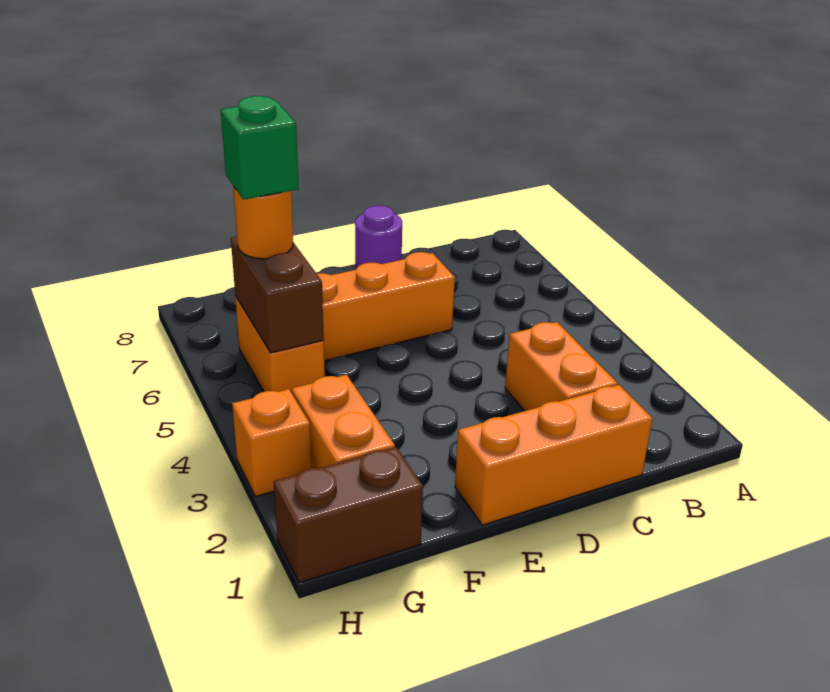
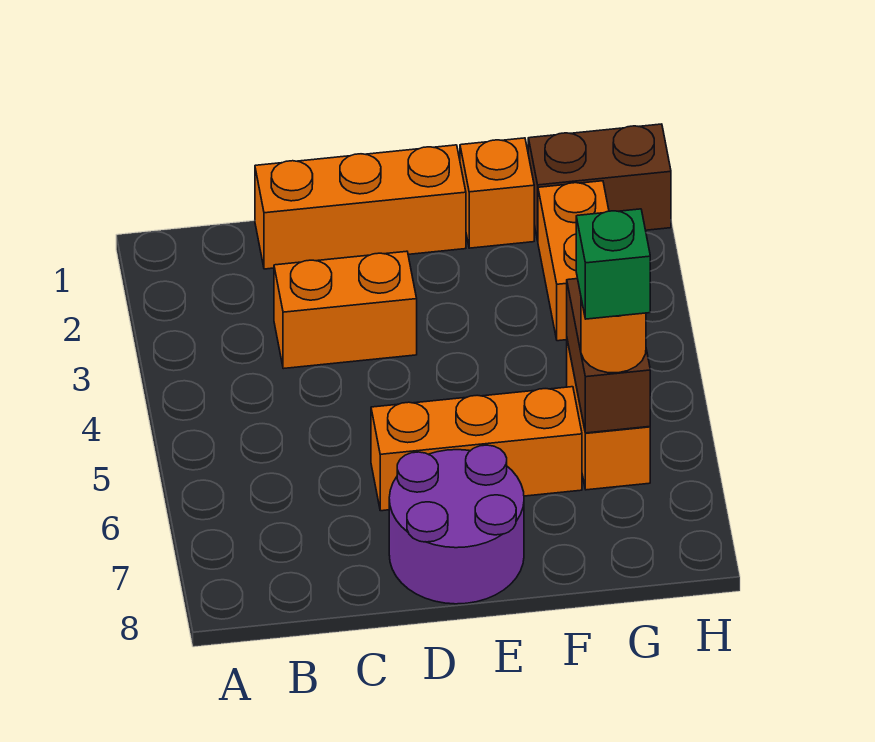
orange brick C2:C3 level 1 -> orange brick C3:D3 level 1
purple round brick D8 level 1 -> purple round brick D7:E8 level 1
orange brick H3 level 1 -> orange brick F1 level 1

